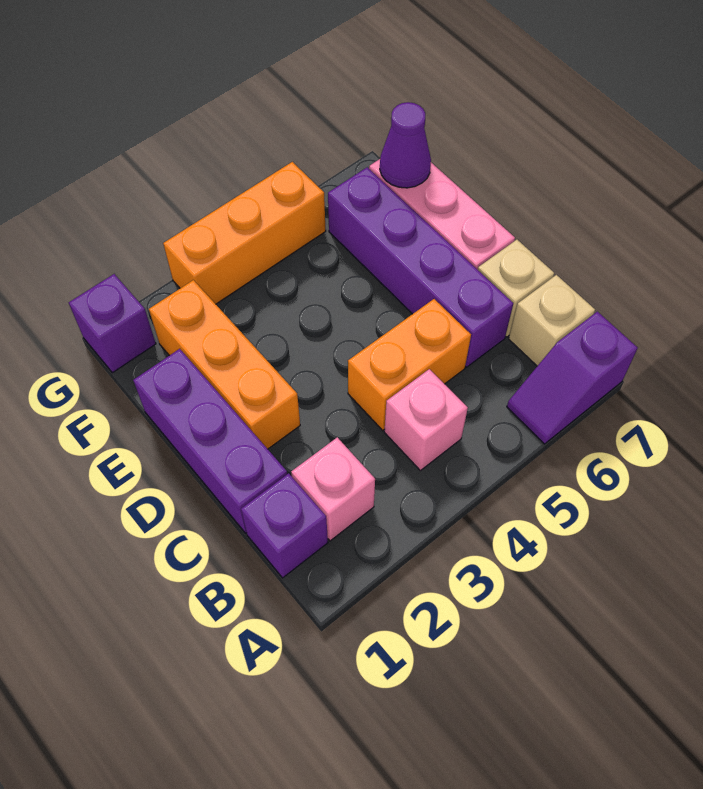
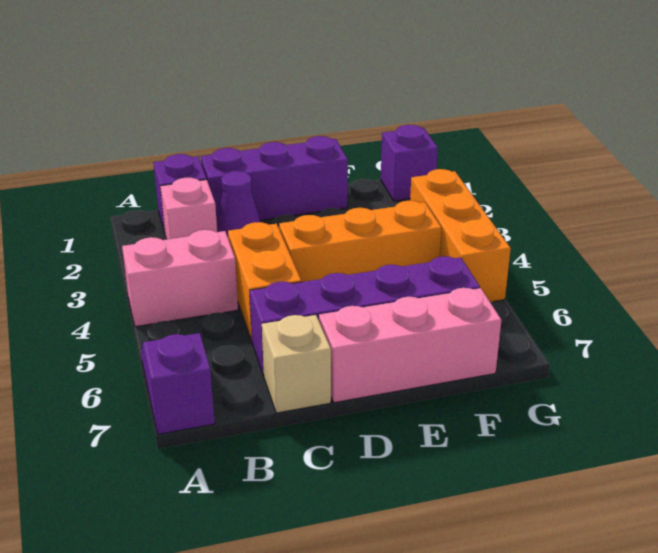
pink brick B4 level 1 -> pink brick A4:B4 level 1
tan brick B7 level 1 -> none
orange brick D2:F2 level 1 -> orange brick D4:F4 level 1
purple cone F7 level 2 -> purple cone C2 level 1

